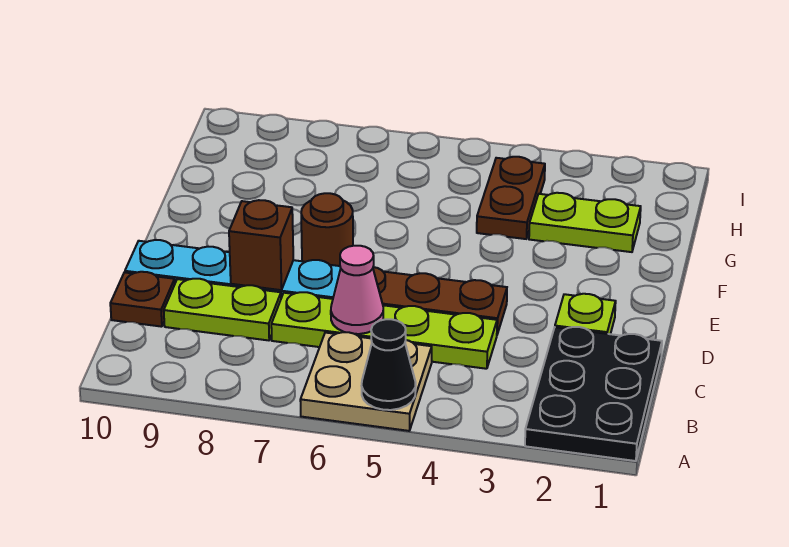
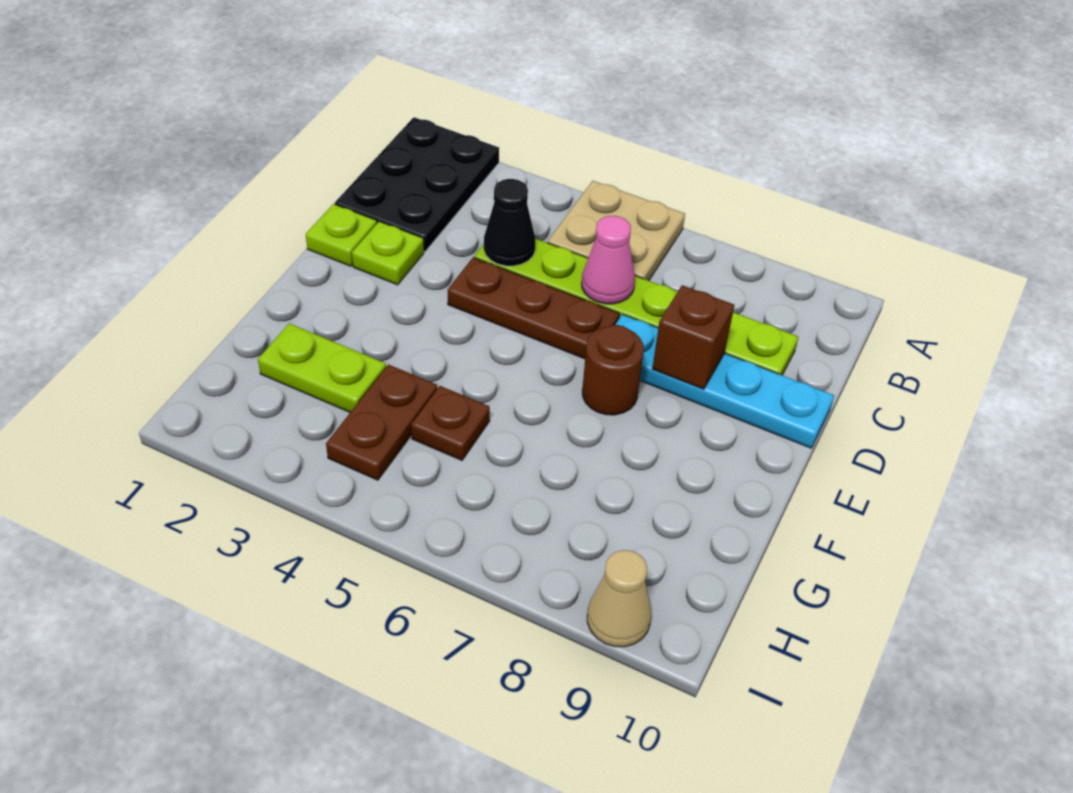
black cone A5 level 2 -> black cone C4 level 2
brown plate C10 level 1 -> brown plate G5 level 1
none -> lime plate D1 level 1
none -> tan cone I9 level 1

